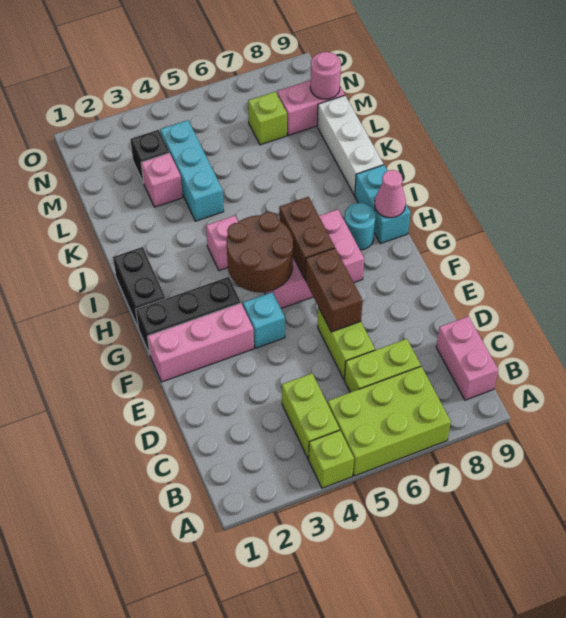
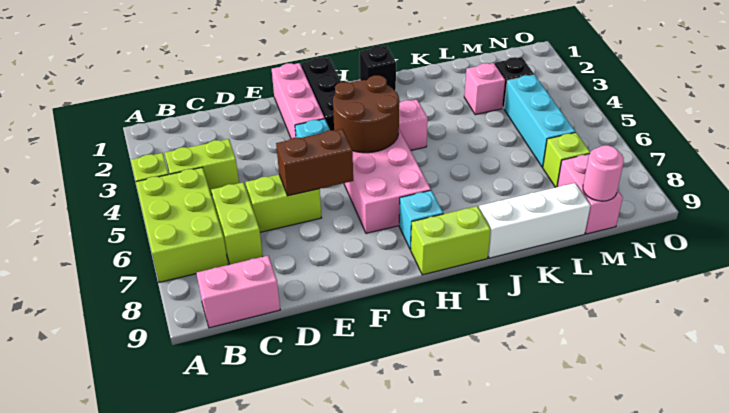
brown brick G6:H6 level 2 -> none
black brick H1:I1 level 1 -> black brick I1 level 1
cyan round brick H8 level 1 -> cyan brick H8 level 1
cyan brick H9:I9 level 1 -> lime brick H9:I9 level 1
pink cone H9 level 2 -> none
cyan brick K4:M4 level 1 -> cyan brick M4:M6 level 1

